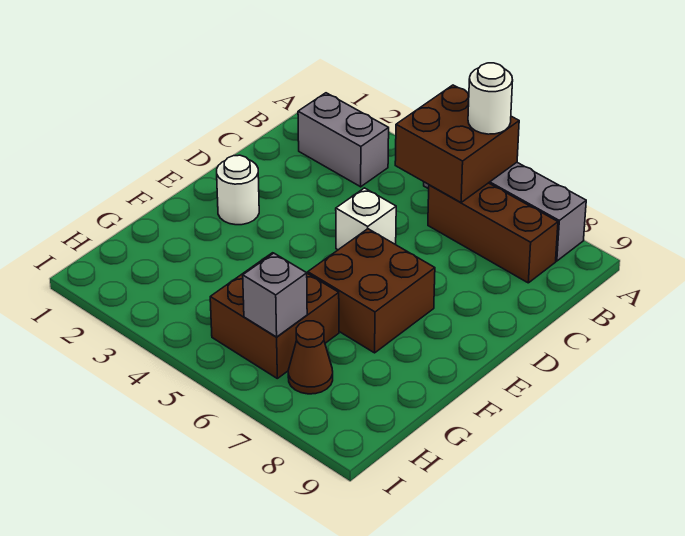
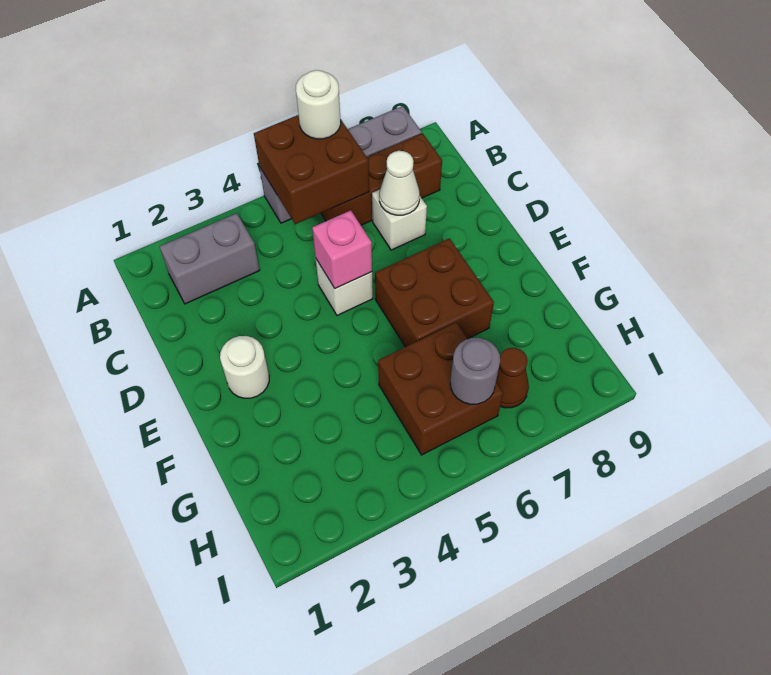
none -> white brick C7 level 1
none -> white cone C7 level 2
none -> pink brick D5 level 2
grey brick H6 level 2 -> grey round brick H6 level 2

